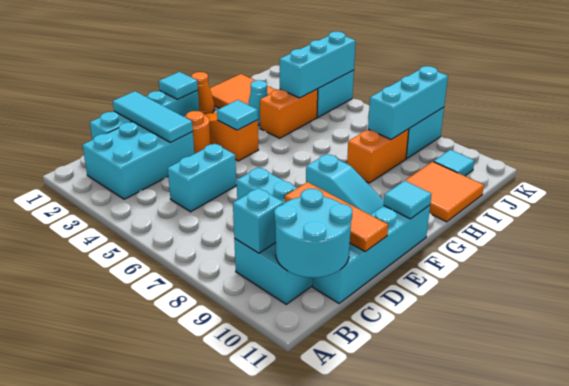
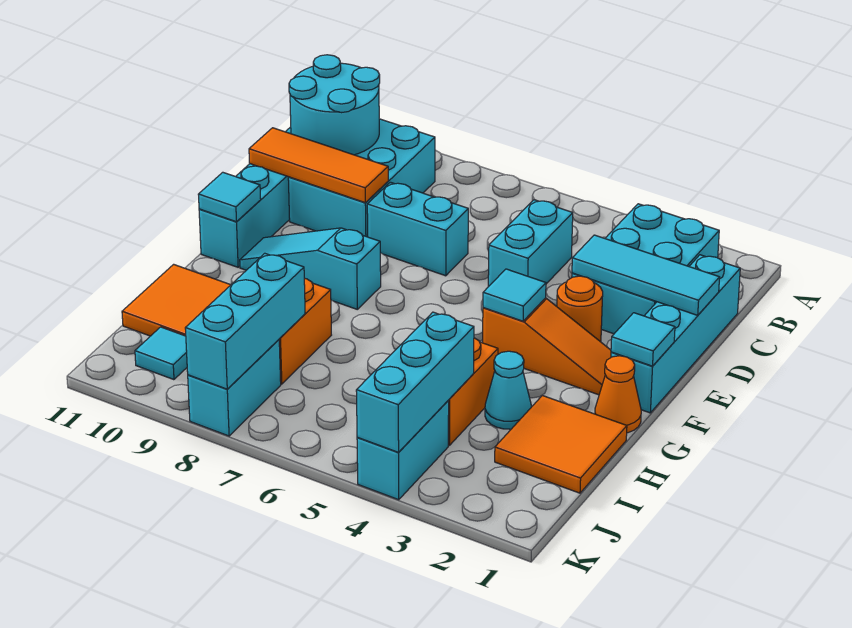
cyan brick B9 level 2 -> none

